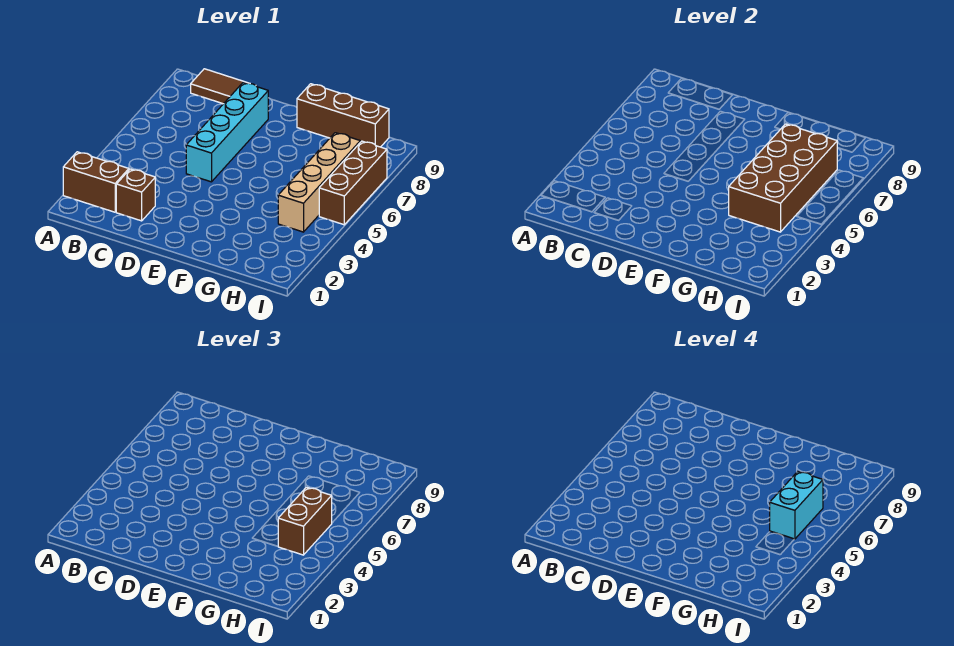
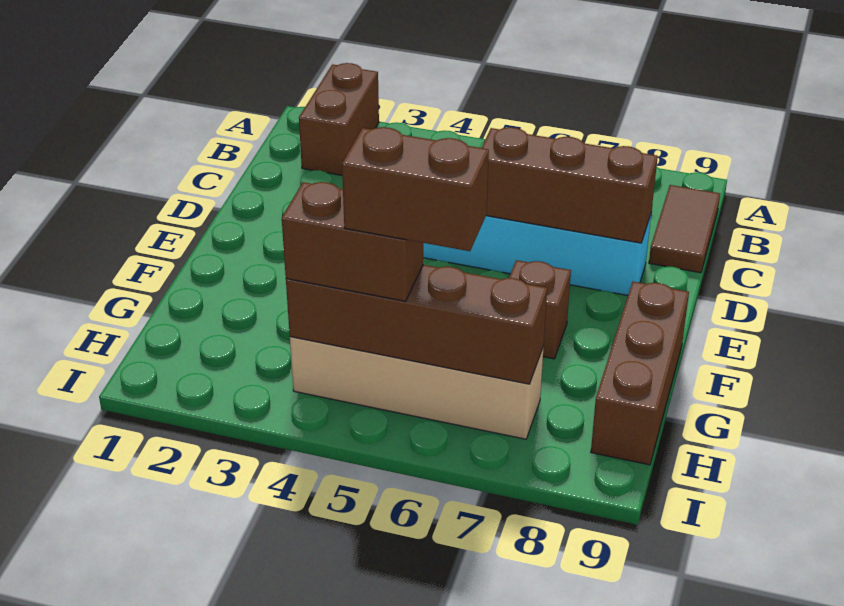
brown brick C2 level 1 -> brown brick F7 level 1
brown brick G4:H7 level 2 -> brown brick H4:H7 level 2
cyan brick H5:H6 level 4 -> brown brick H5:H6 level 4
brown brick I5:I7 level 1 -> brown brick D6:D8 level 2

